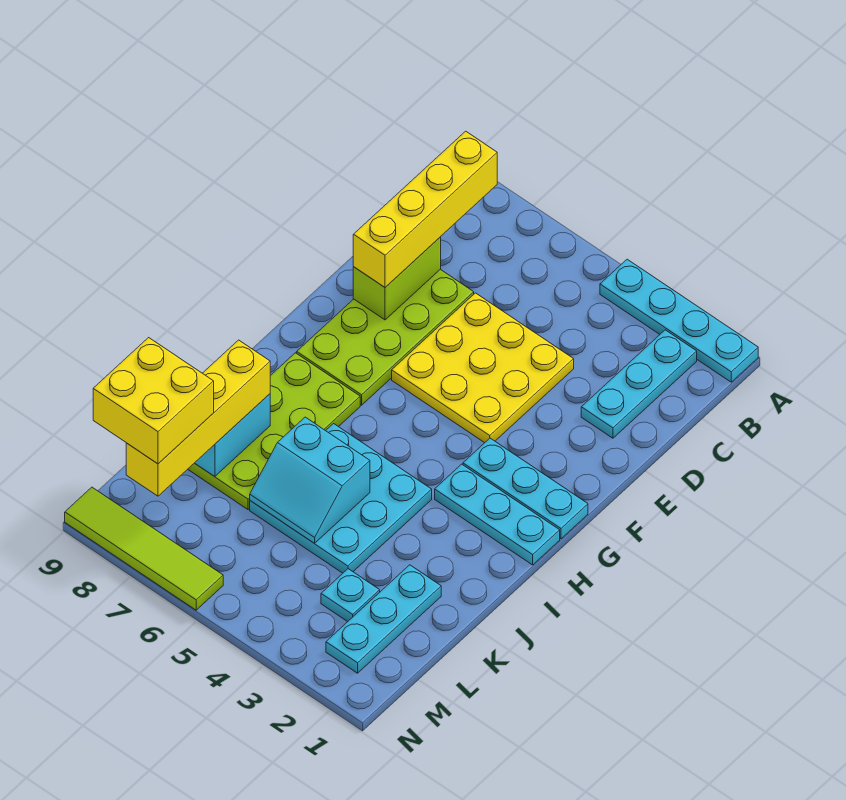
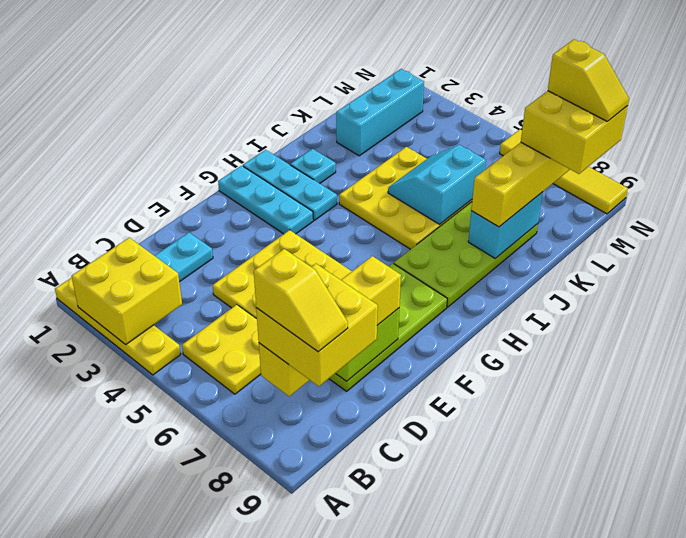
cyan plate A1:A4 level 1 -> yellow plate A1:A4 level 1
none -> yellow brick A2:B3 level 2
none -> yellow plate B5:C6 level 1
none -> yellow brick B8:C9 level 4
none -> yellow slope B8:B9 level 5 top 8
cyan plate I4:K6 level 1 -> yellow plate I4:K6 level 1
cyan slope J5:K6 level 2 top J -> cyan slope J5:K6 level 2 top 6
cyan plate K2:M2 level 1 -> cyan brick K2:M2 level 1
cyan plate L3 level 1 -> cyan plate I2 level 1
none -> yellow slope M8:M9 level 5 top 8
lime tile N6:N9 level 1 -> yellow tile N6:N9 level 1

